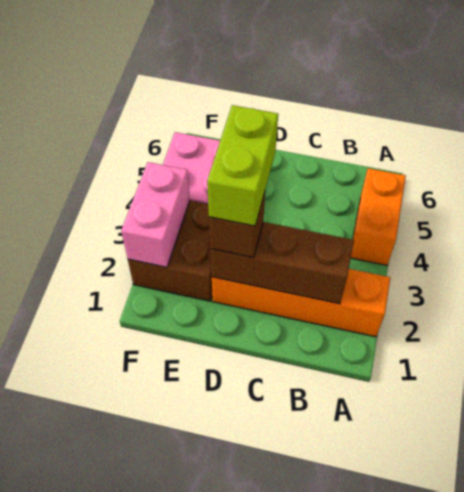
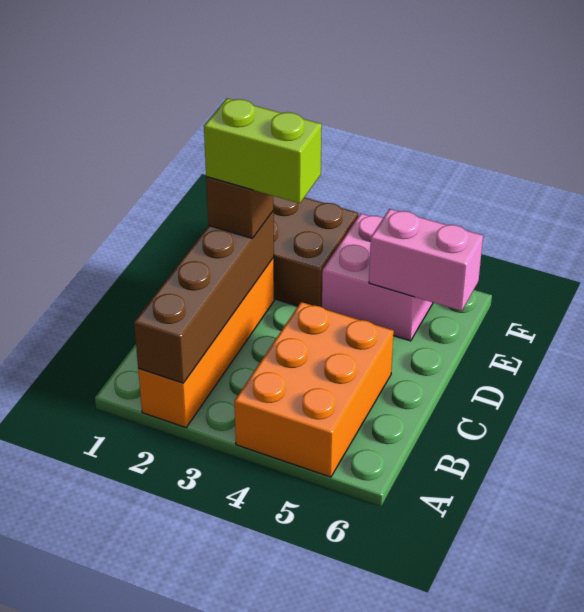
orange brick A4:A5 level 1 -> orange brick A4:C5 level 1
brown brick B2:D2 level 2 -> brown brick A2:D2 level 2
pink brick F2:F3 level 2 -> pink brick E5:E6 level 2

